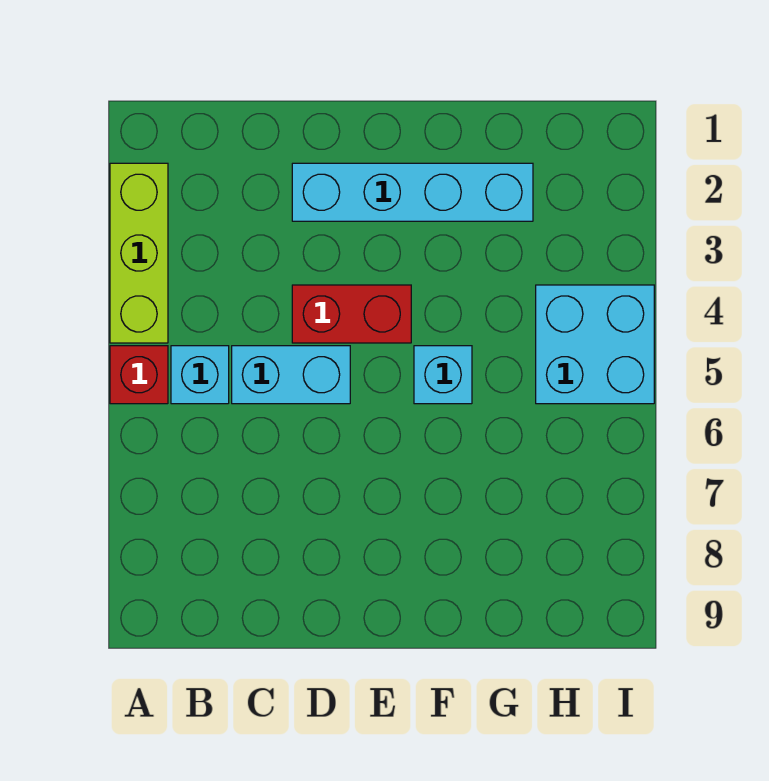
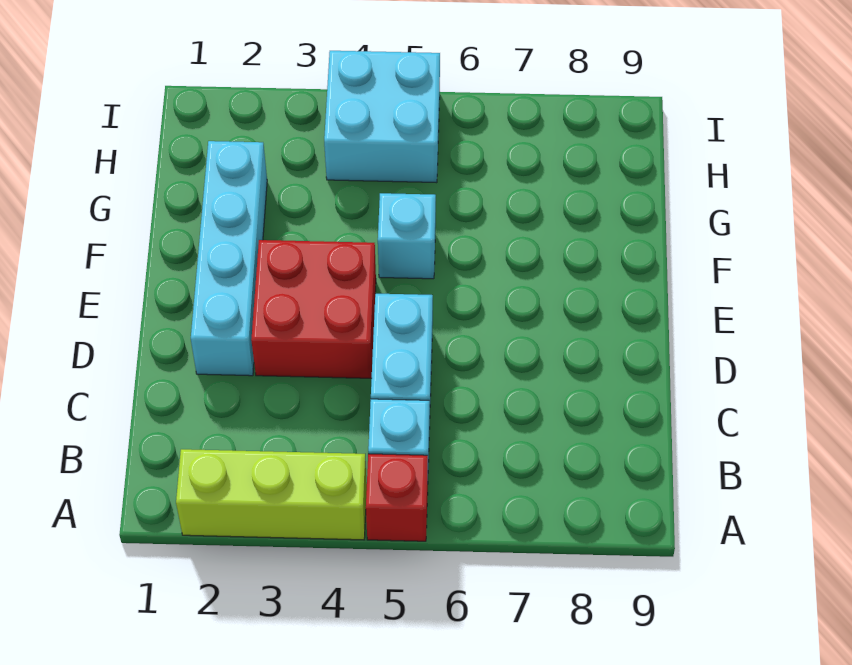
red brick D4:E4 level 1 -> red brick D3:E4 level 1

